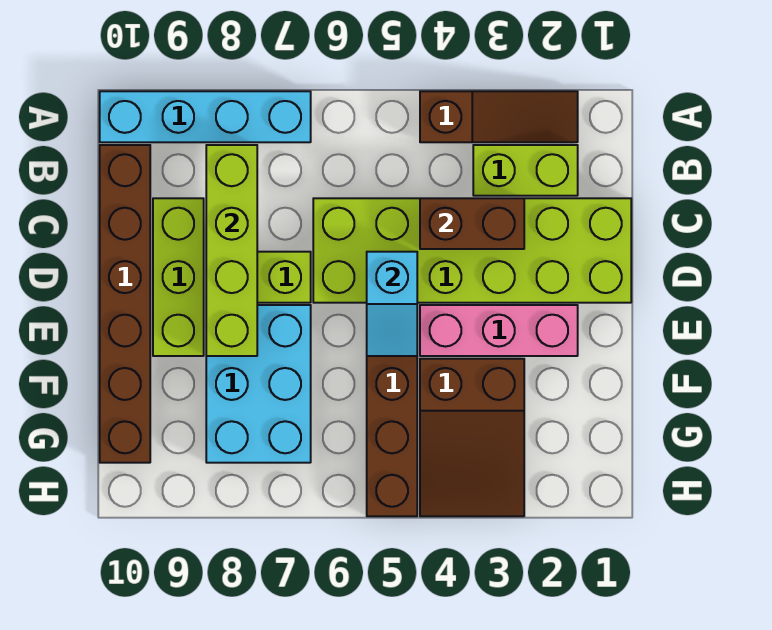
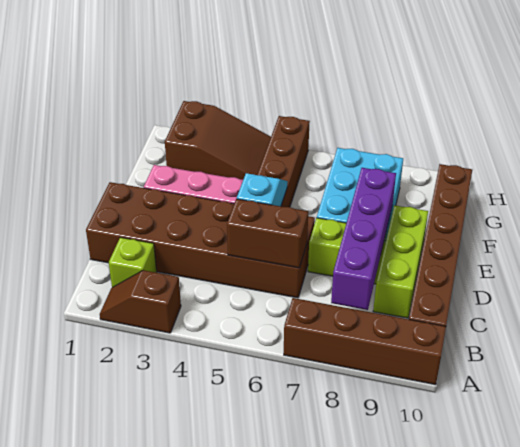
brown slope A2:A4 level 1 top 4 -> brown slope A2:A3 level 1 top 3
cyan brick A7:A10 level 1 -> brown brick A7:A10 level 1
lime brick B2:B3 level 1 -> lime brick B2 level 1
lime brick B8:E8 level 2 -> purple brick B8:E8 level 2
lime brick C1:D6 level 1 -> brown brick C1:D6 level 1
brown brick C3:C4 level 2 -> brown brick C5:C6 level 2
brown slope F3:H4 level 1 top F -> brown slope G2:H4 level 1 top 2

